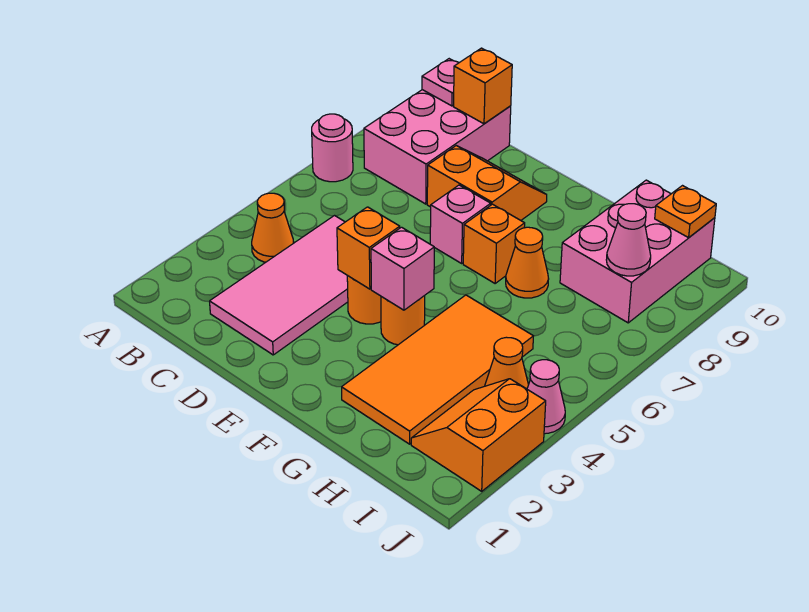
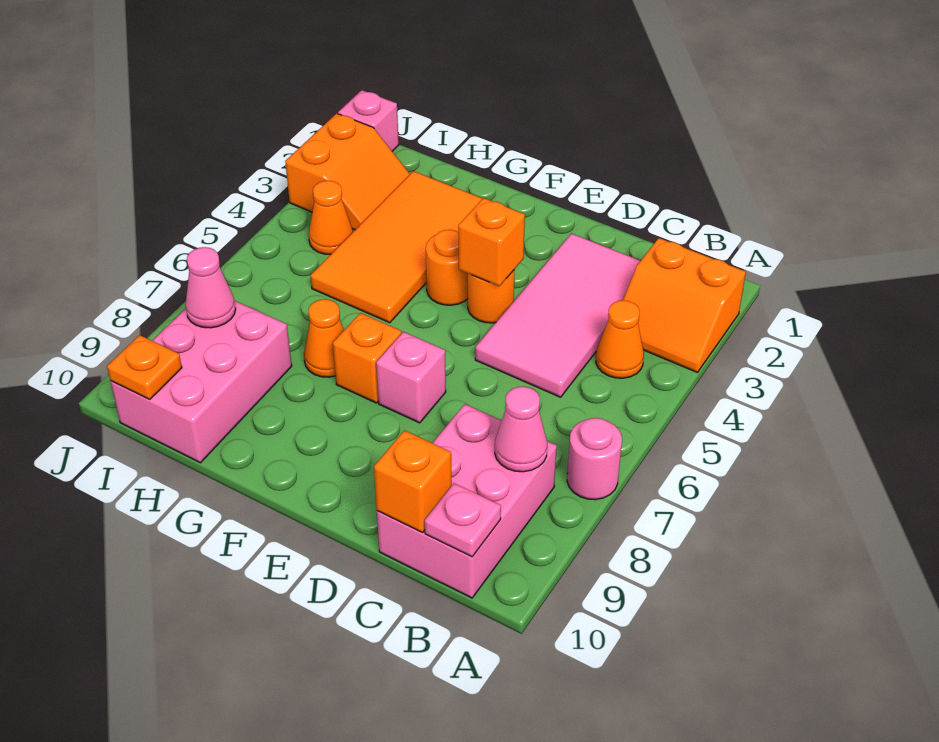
orange slope D8:E9 level 1 top 8 -> orange slope A2:B3 level 1 top 2
pink brick F4 level 2 -> pink brick J1 level 1
pink cone J4 level 1 -> pink cone B8 level 2

